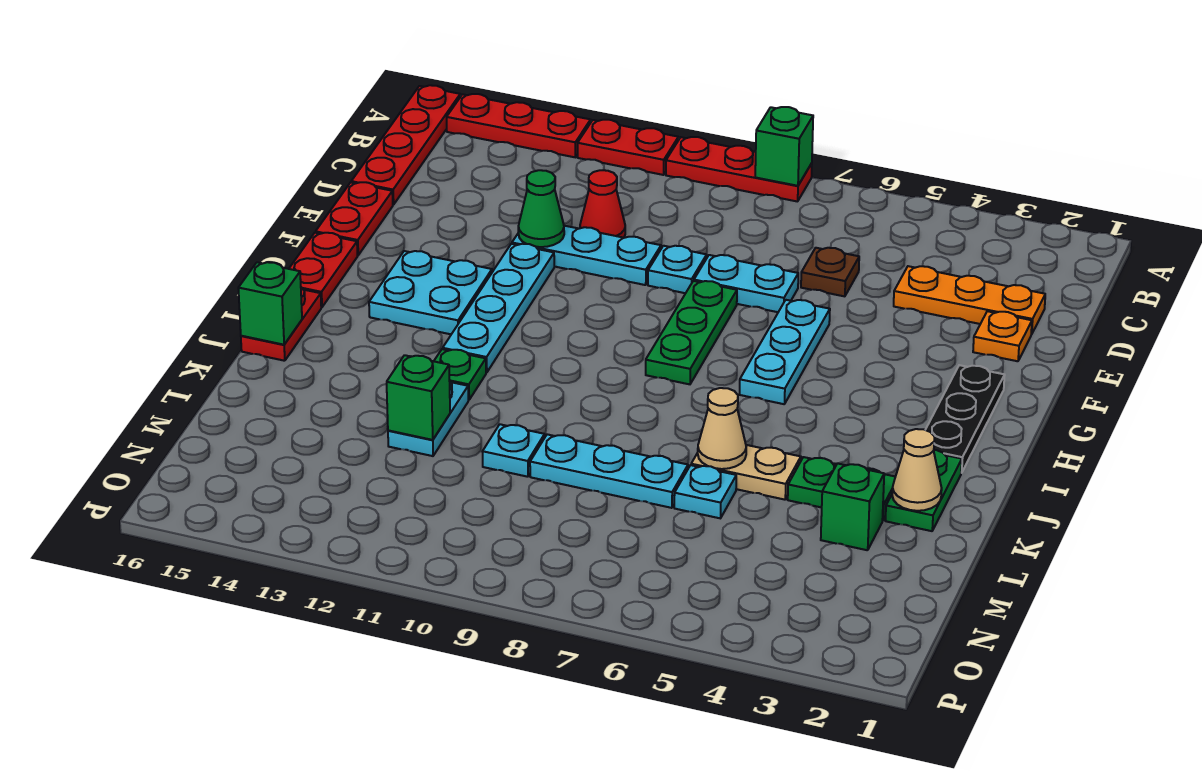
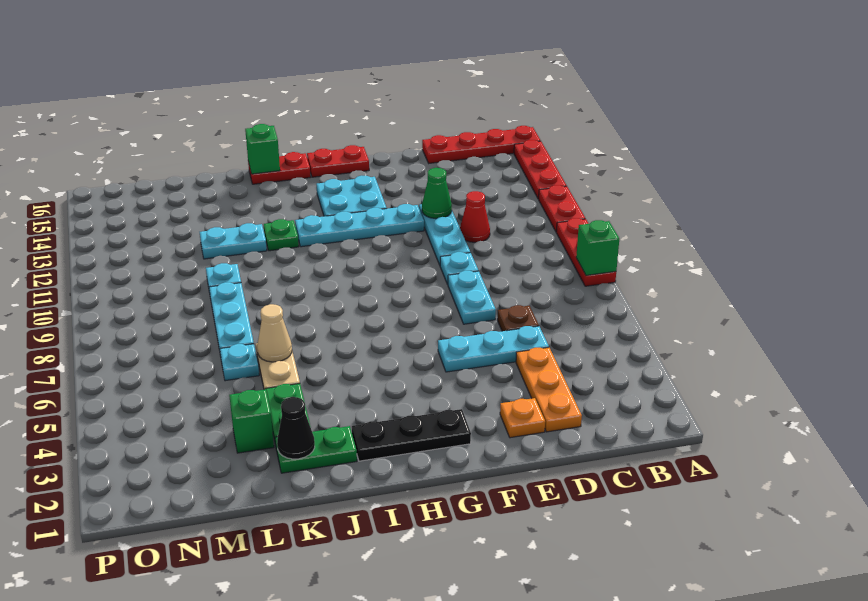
red plate E16:F16 level 1 -> none
cyan plate F6:H6 level 1 -> cyan plate D5:F5 level 1
green plate F8:H8 level 1 -> none
tan cone K2 level 2 -> black cone K2 level 2
green brick L12 level 2 -> none

